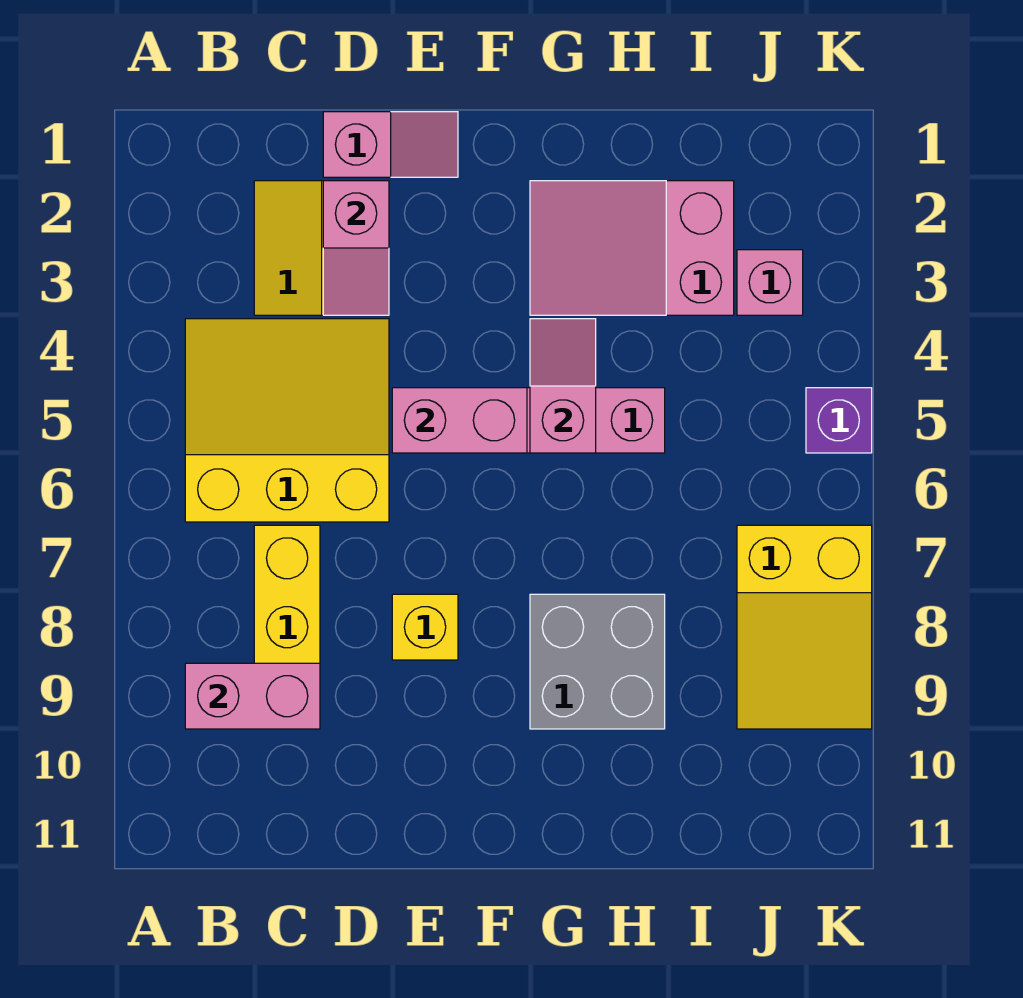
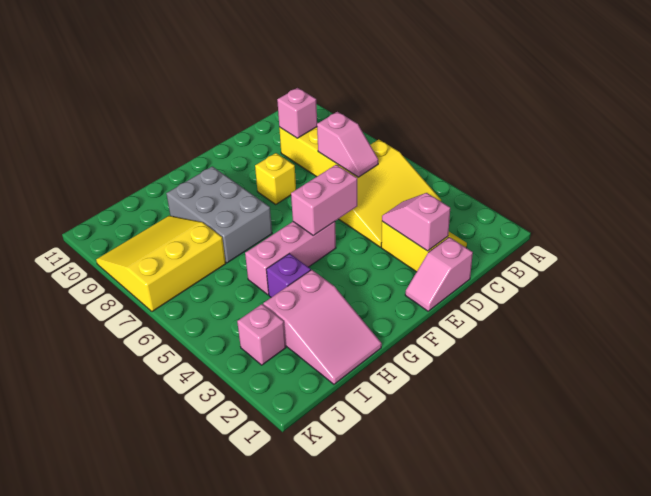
pink brick B9:C9 level 2 -> pink brick C9 level 2
pink slope G2:I3 level 1 top I -> pink slope H1:I3 level 1 top 3
pink slope G4:G5 level 2 top 5 -> pink slope C6:C7 level 2 top 7
grey brick G8:H9 level 1 -> grey brick G7:H9 level 1
yellow slope J7:K9 level 1 top 7 -> yellow slope I7:K9 level 1 top 7
purple brick K5 level 1 -> purple brick H4 level 1

